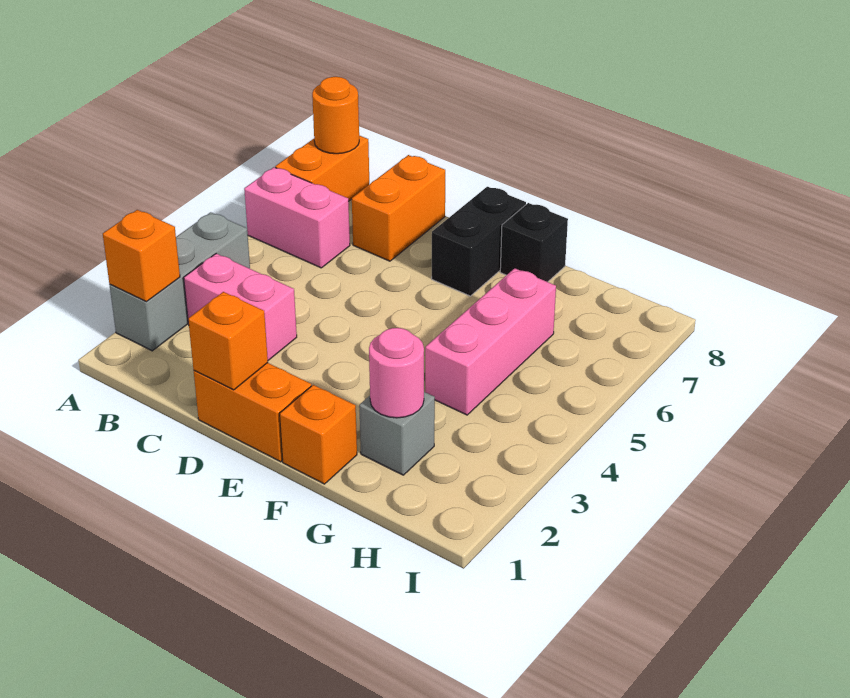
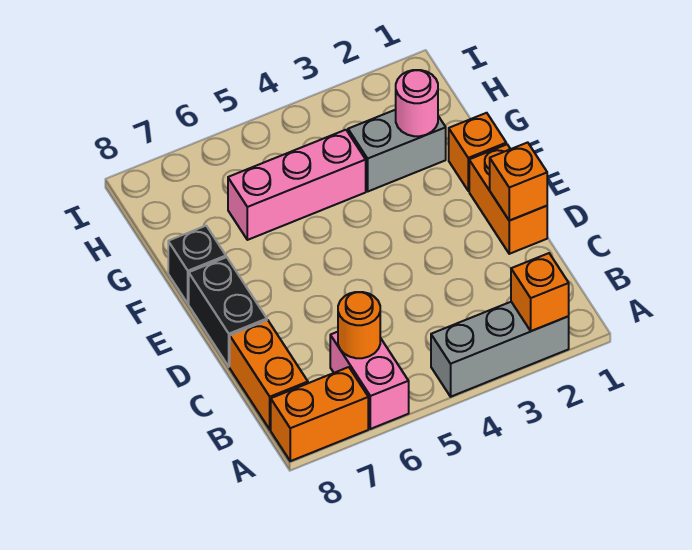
orange round brick A8 level 2 -> orange round brick B6 level 2
pink brick B3:C3 level 1 -> none
orange brick C7:C8 level 1 -> orange brick B8:C8 level 1
black brick E7:E8 level 1 -> black brick D8:E8 level 1
grey brick G2 level 1 -> grey brick G2:G3 level 1

